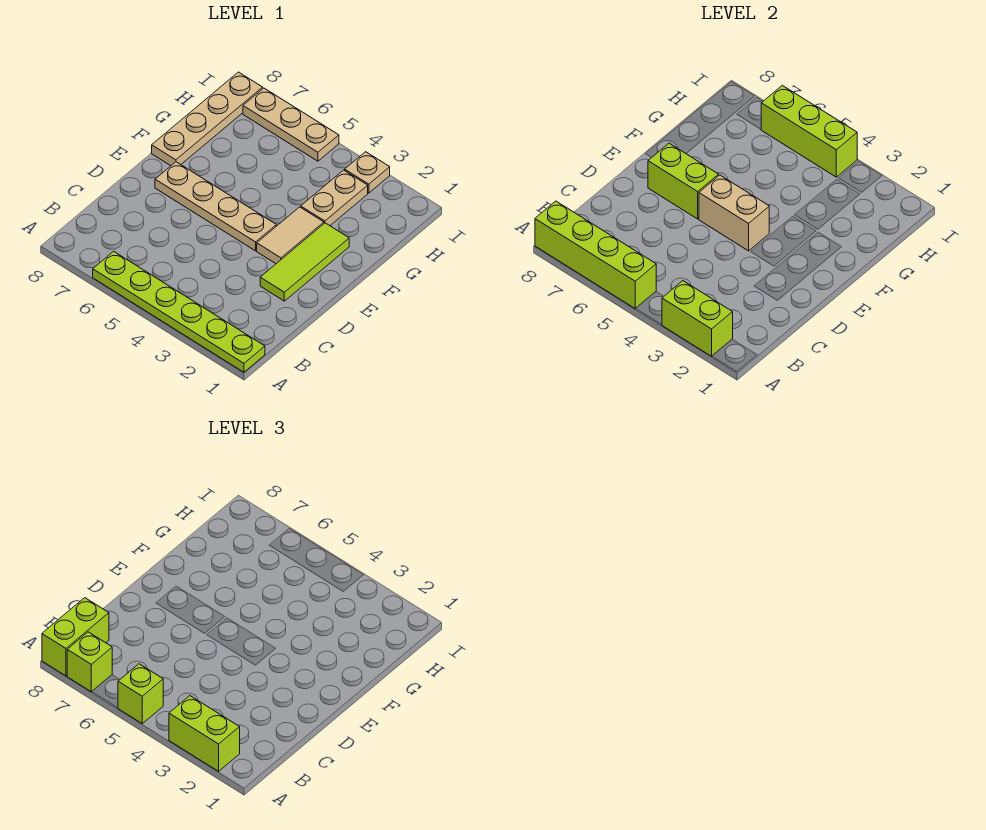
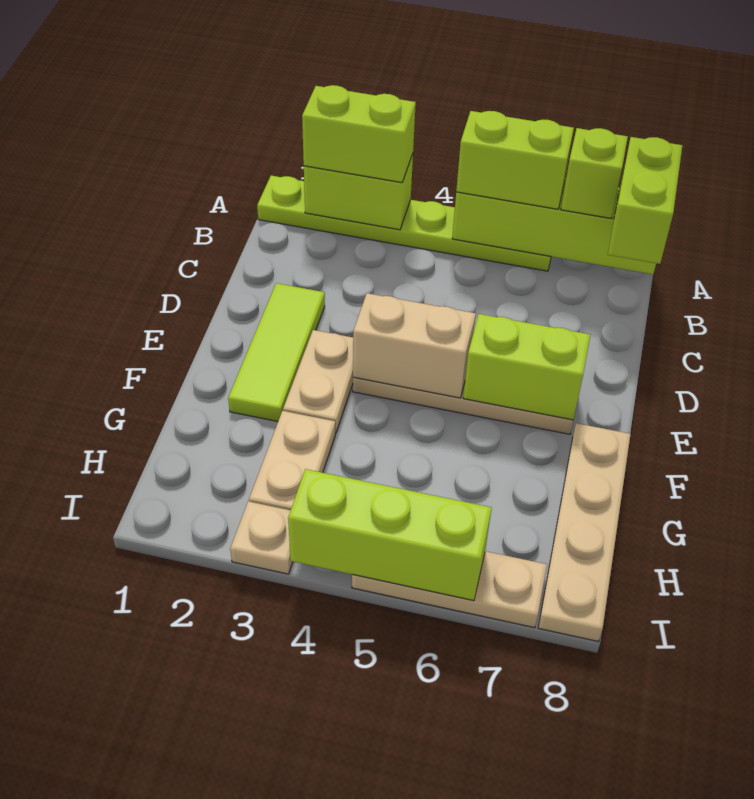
lime brick A5 level 3 -> lime brick A5:A6 level 3
tan tile E3:F3 level 1 -> tan plate E3:F3 level 1

